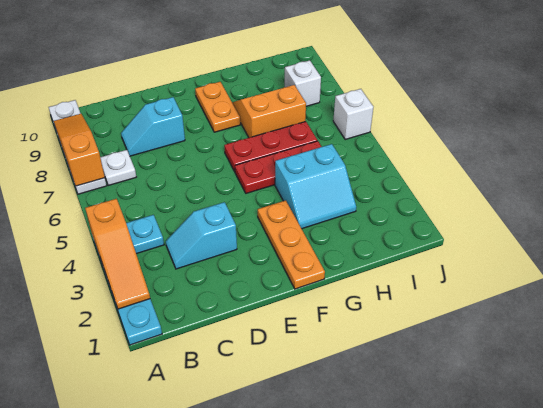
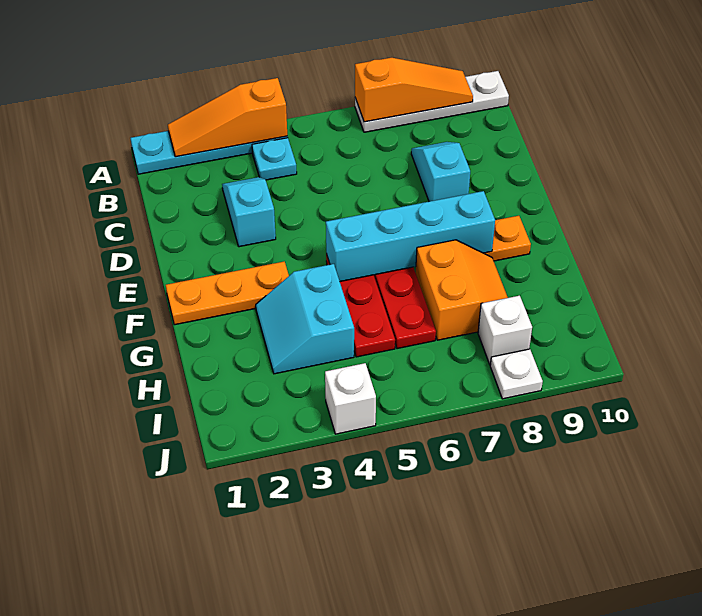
white plate B7 level 1 -> white plate J8 level 1
none -> cyan brick F5:F8 level 2
white brick J6 level 1 -> white brick J4 level 1

